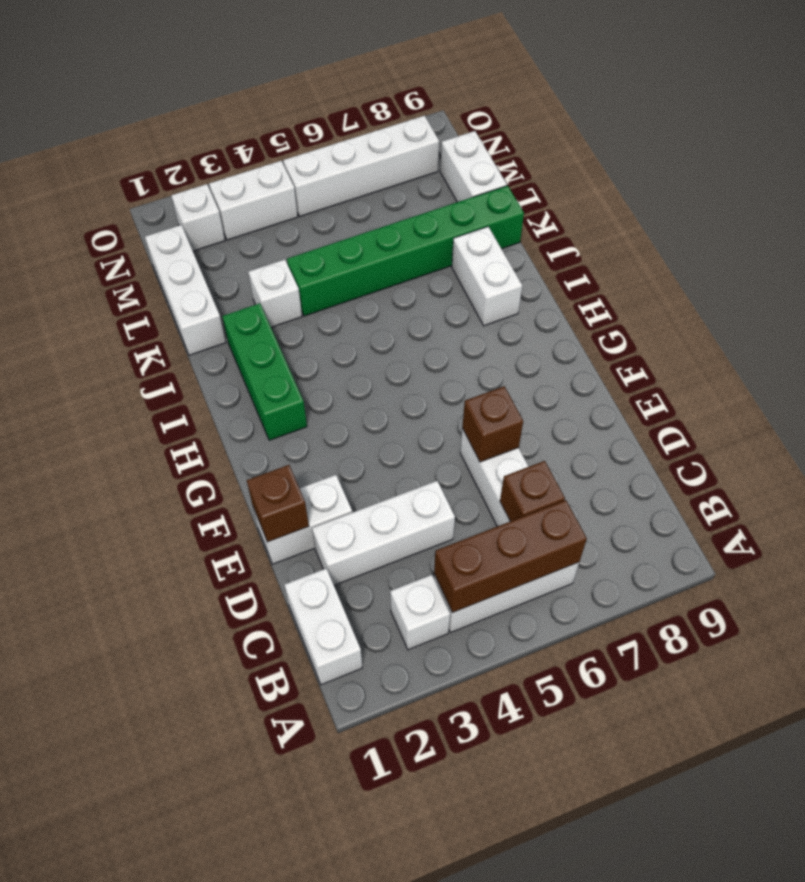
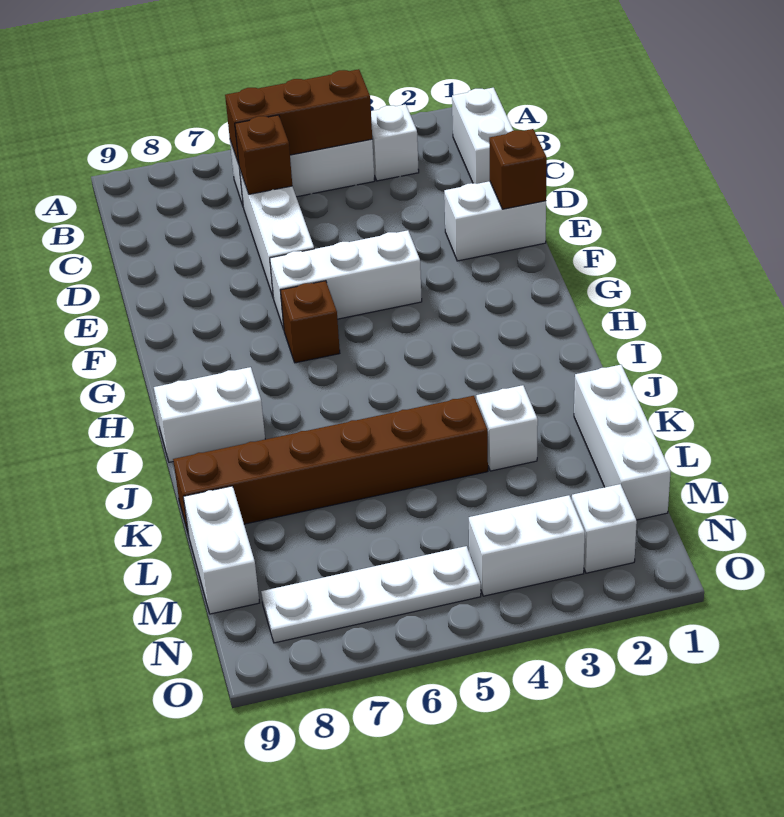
white brick D2:D4 level 1 -> white brick F4:F6 level 1
brown brick E6 level 2 -> brown brick G6 level 1
green brick H2:J2 level 1 -> none
white brick I8:J8 level 1 -> white brick I8:I9 level 1
green brick K4:K9 level 1 -> brown brick K4:K9 level 1
white brick N5:N8 level 1 -> white plate N5:N8 level 1

